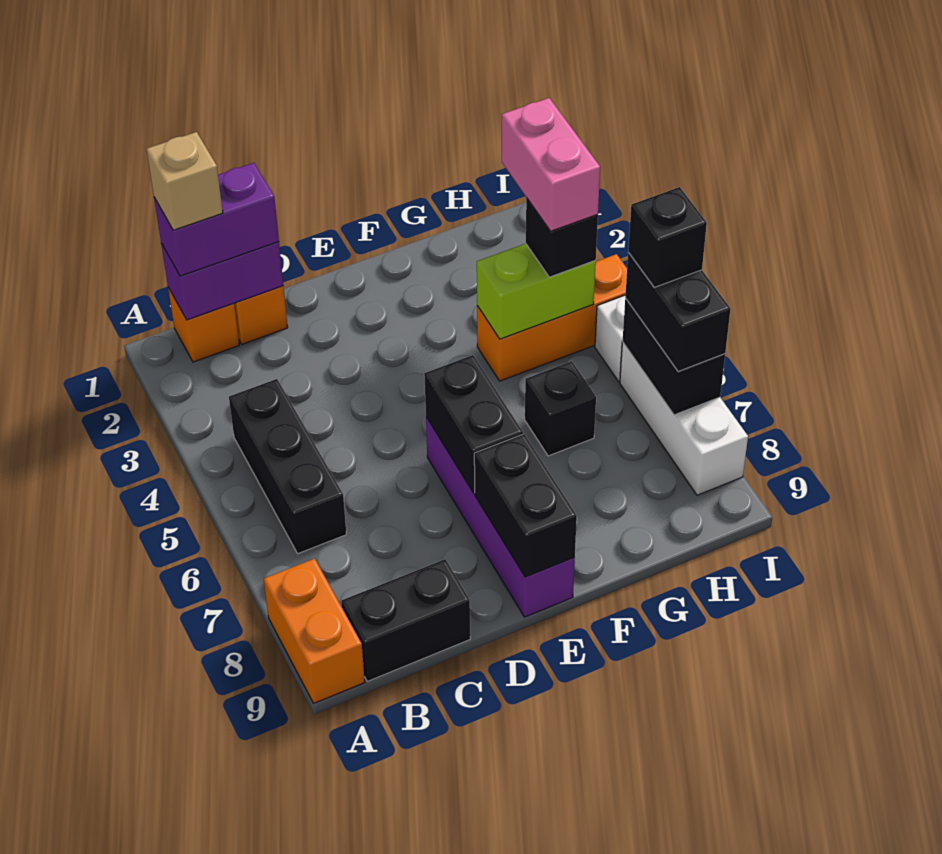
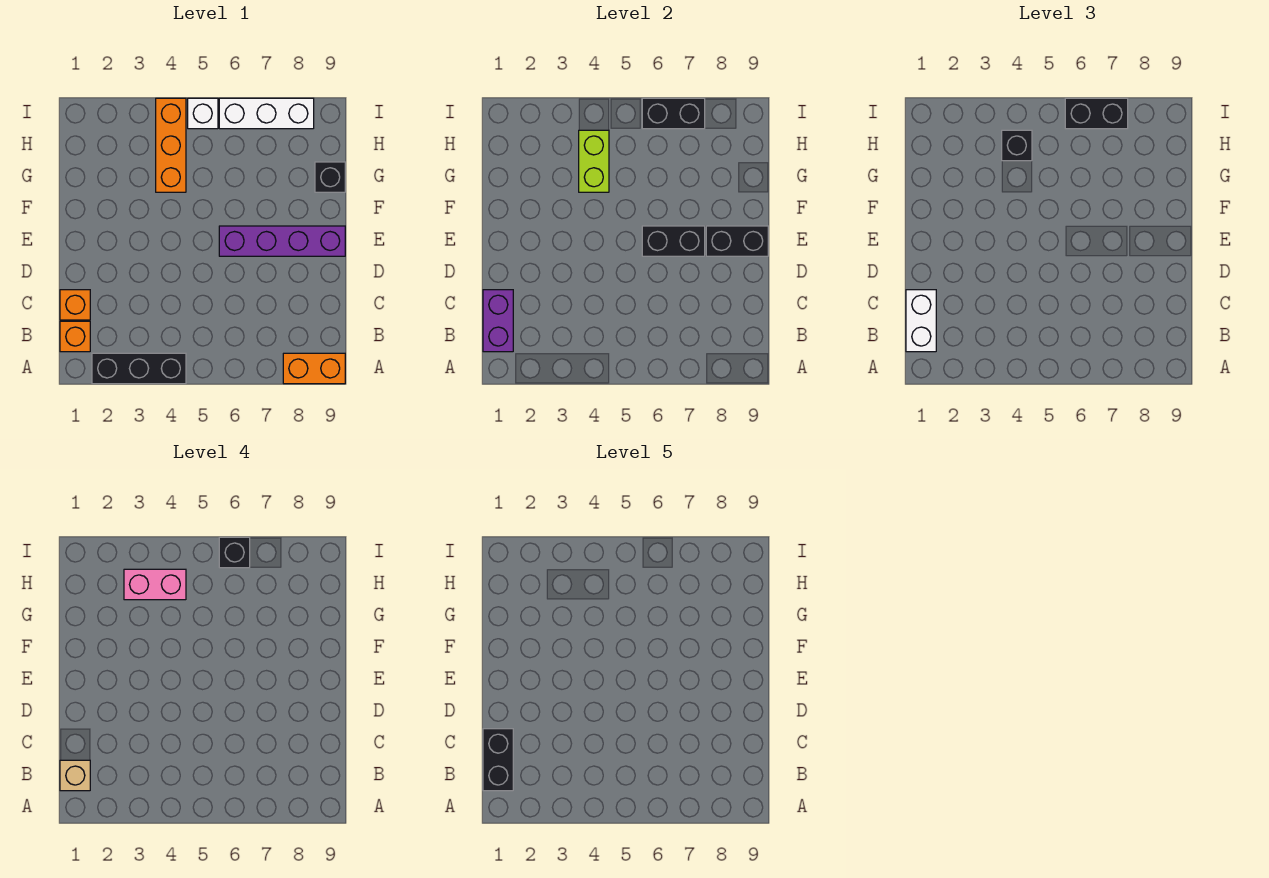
purple brick B1:C1 level 3 -> white brick B1:C1 level 3
black brick B4:B6 level 1 -> black brick A2:A4 level 1
black brick B9:C9 level 1 -> black brick B1:C1 level 5
black brick G6 level 1 -> black brick G9 level 1

